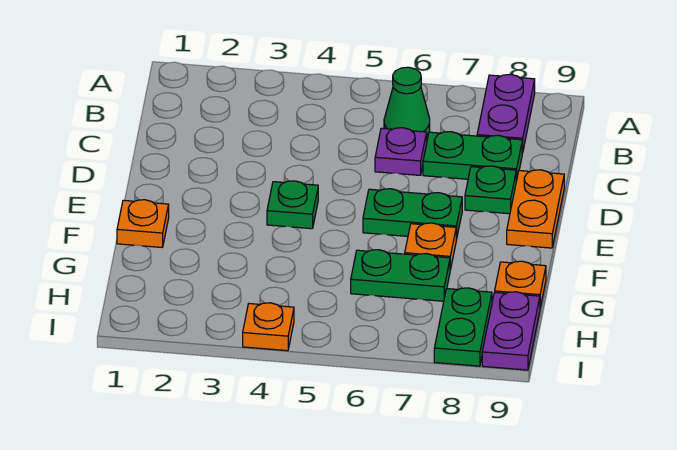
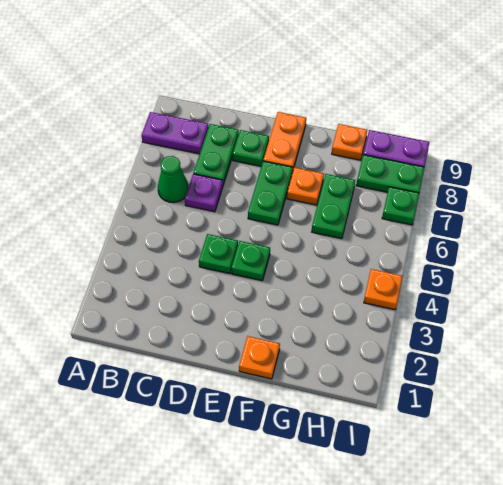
none -> green plate D4 level 1
orange plate D9:E9 level 1 -> orange plate E8:E9 level 1
none -> green plate I7 level 1

